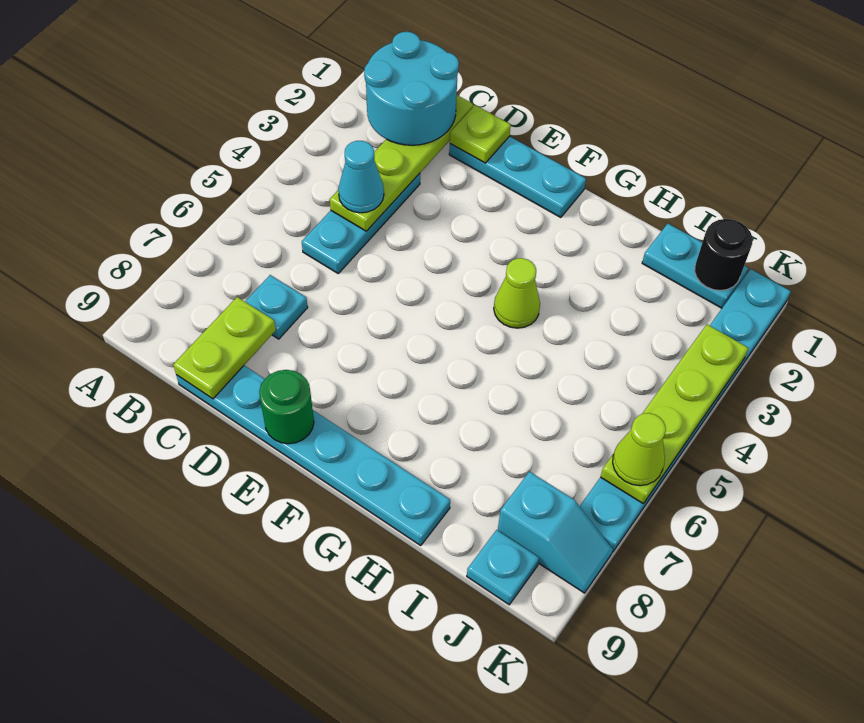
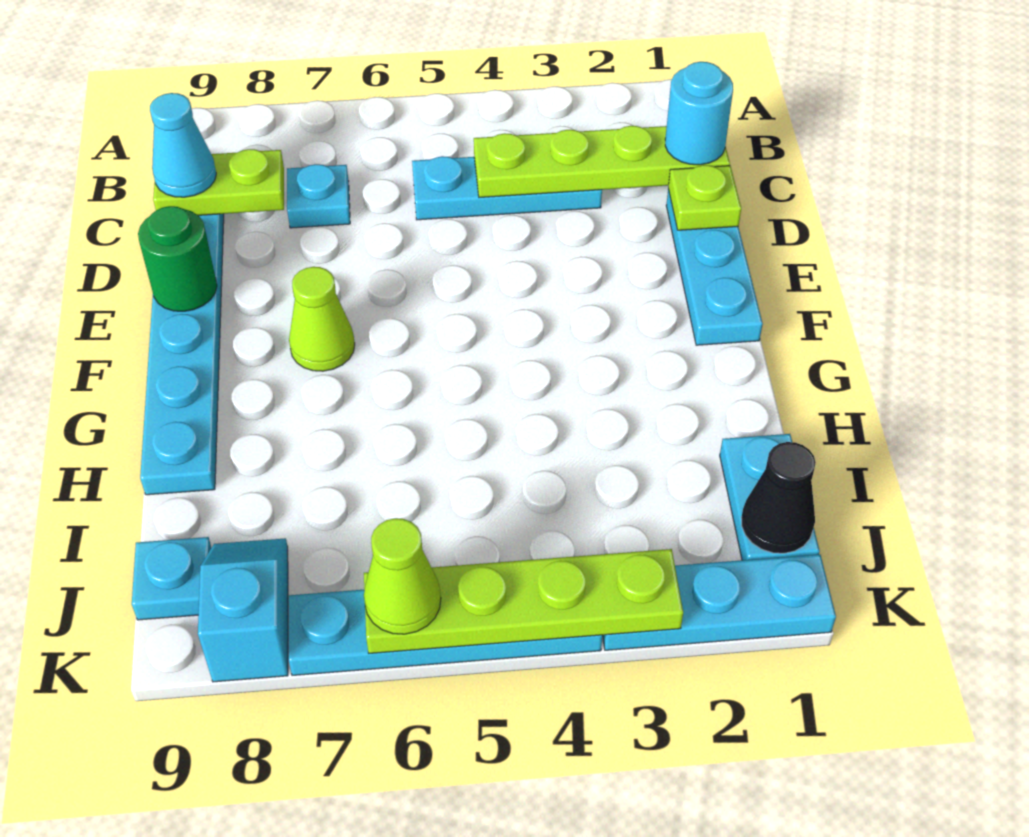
cyan round brick B1:C2 level 3 -> cyan round brick C1 level 3
cyan cone C4 level 3 -> cyan cone C9 level 3
lime cone G4 level 1 -> lime cone F7 level 1
black round brick J1 level 2 -> black cone J1 level 2
cyan slope J8:K8 level 1 top J -> cyan slope J8:K8 level 1 top K

